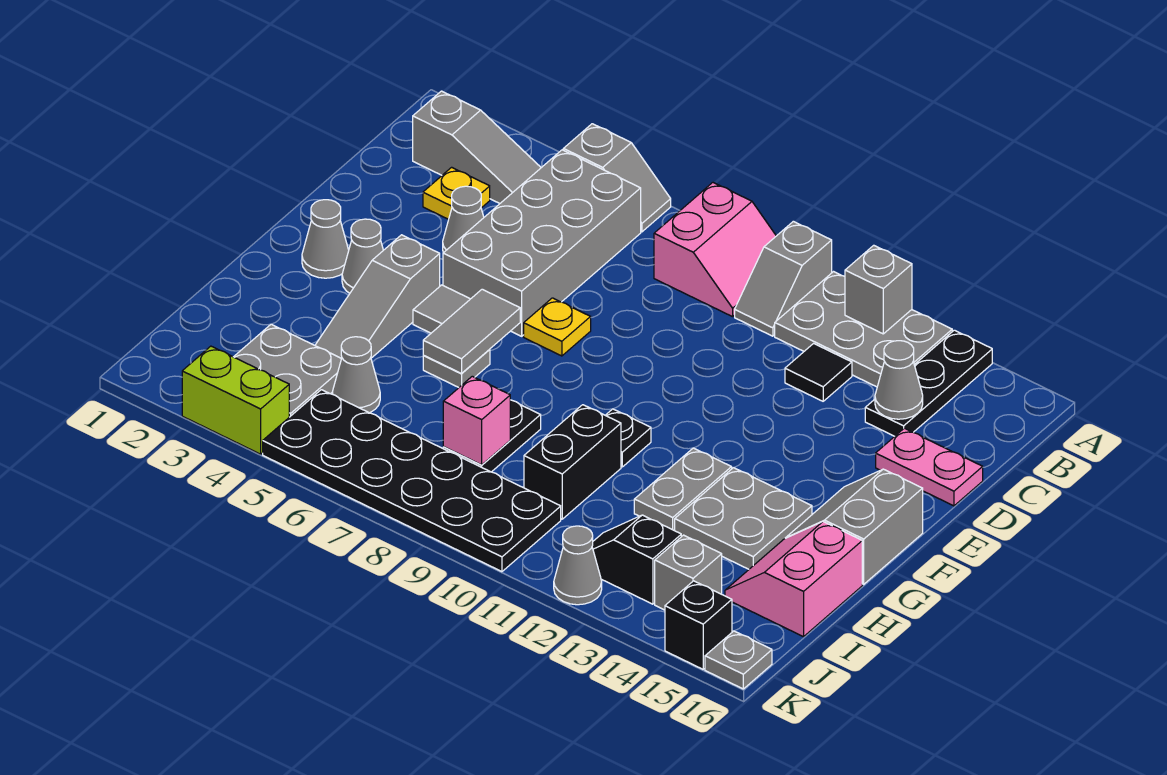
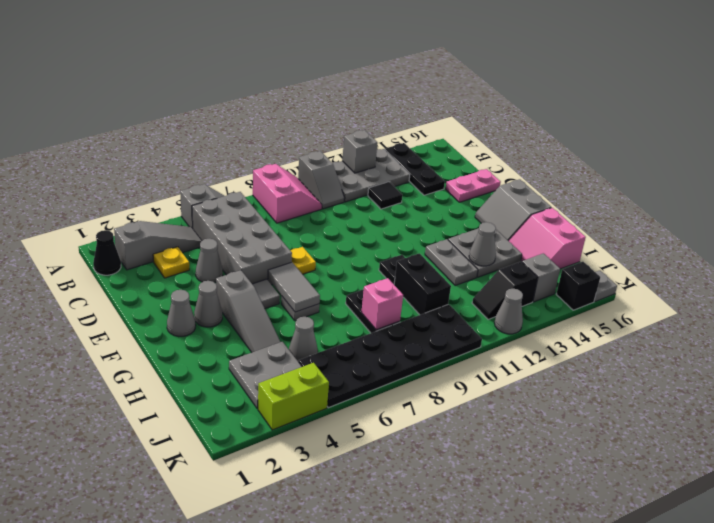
none -> black cone B1 level 1
grey cone C14 level 2 -> grey cone H13 level 2

